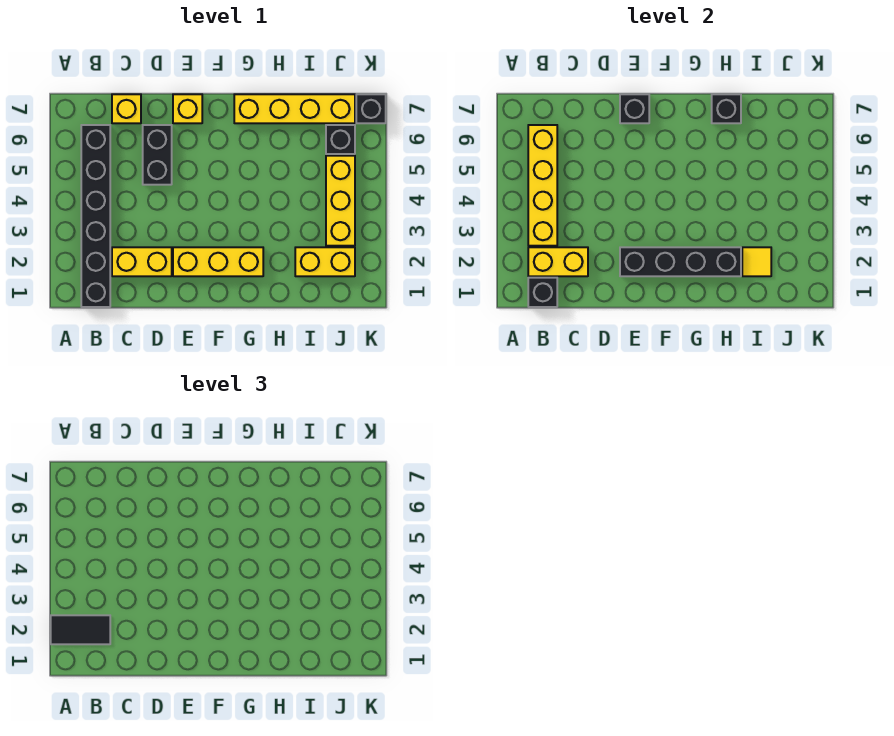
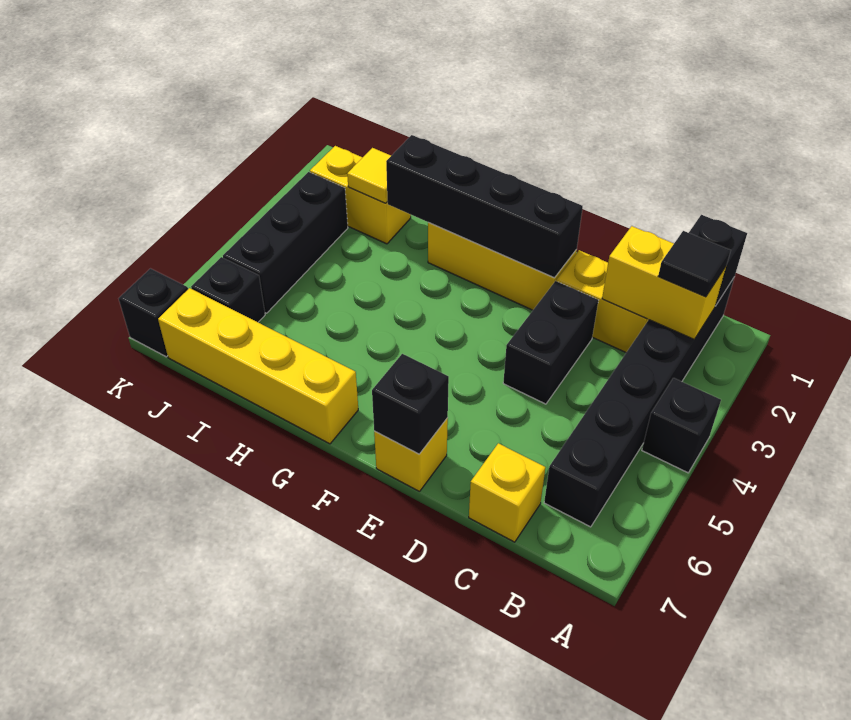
black tile A2:B2 level 3 -> black tile B2 level 3
yellow brick B3:B6 level 2 -> none
black brick D5:D6 level 1 -> black brick D3:D4 level 1
black brick H7 level 2 -> black brick A4 level 1
yellow brick J3:J5 level 1 -> black brick J3:J5 level 1

